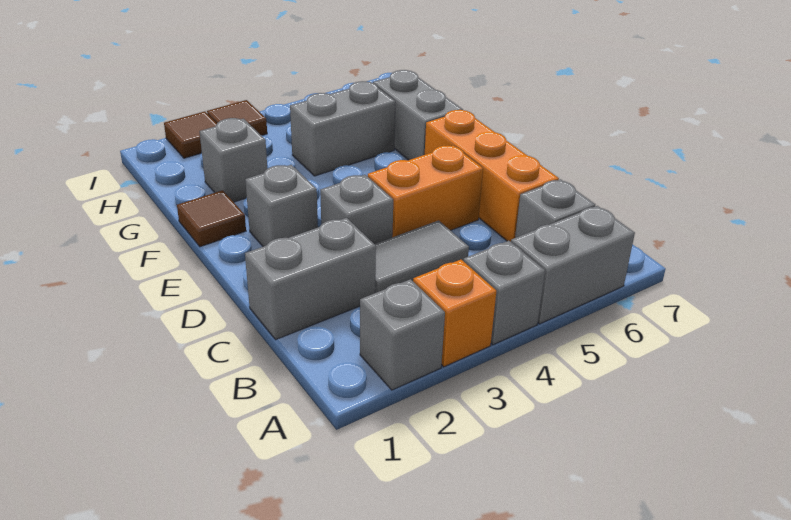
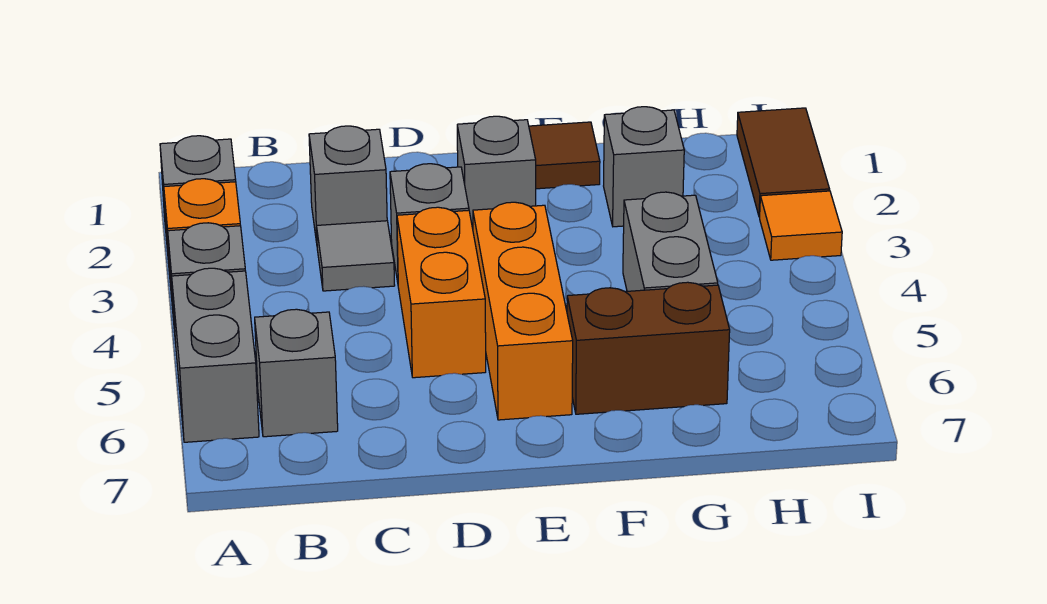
grey brick C1:C2 level 1 -> grey brick C2 level 1
grey tile C3:C4 level 1 -> grey tile C3 level 1
orange brick C6:E6 level 1 -> orange brick E4:E6 level 1
grey brick F6:G6 level 1 -> brown brick F6:G6 level 1
brown tile I2 level 1 -> brown tile I1:I2 level 1
brown tile I3 level 1 -> orange tile I3 level 1

